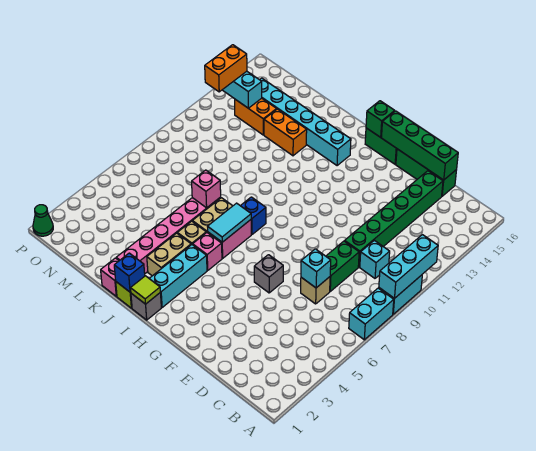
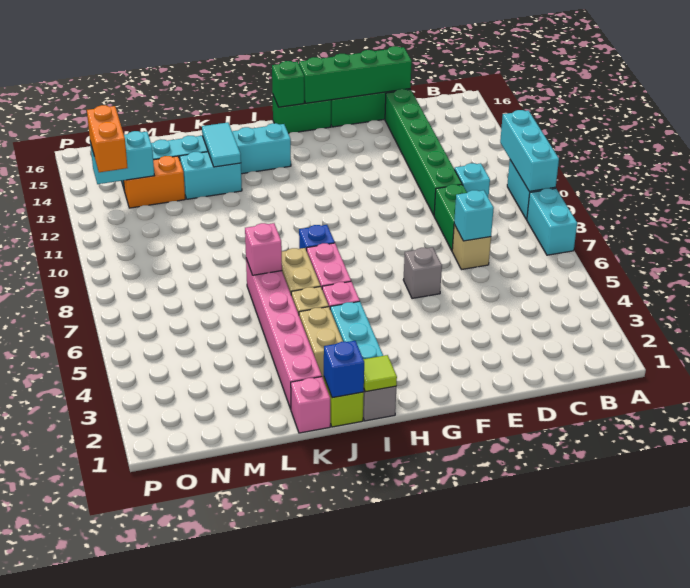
cyan tile I6:I7 level 2 -> cyan tile K13:K14 level 2
orange brick K13:L13 level 1 -> cyan brick K13:L13 level 1
green cone P1 level 1 -> none

